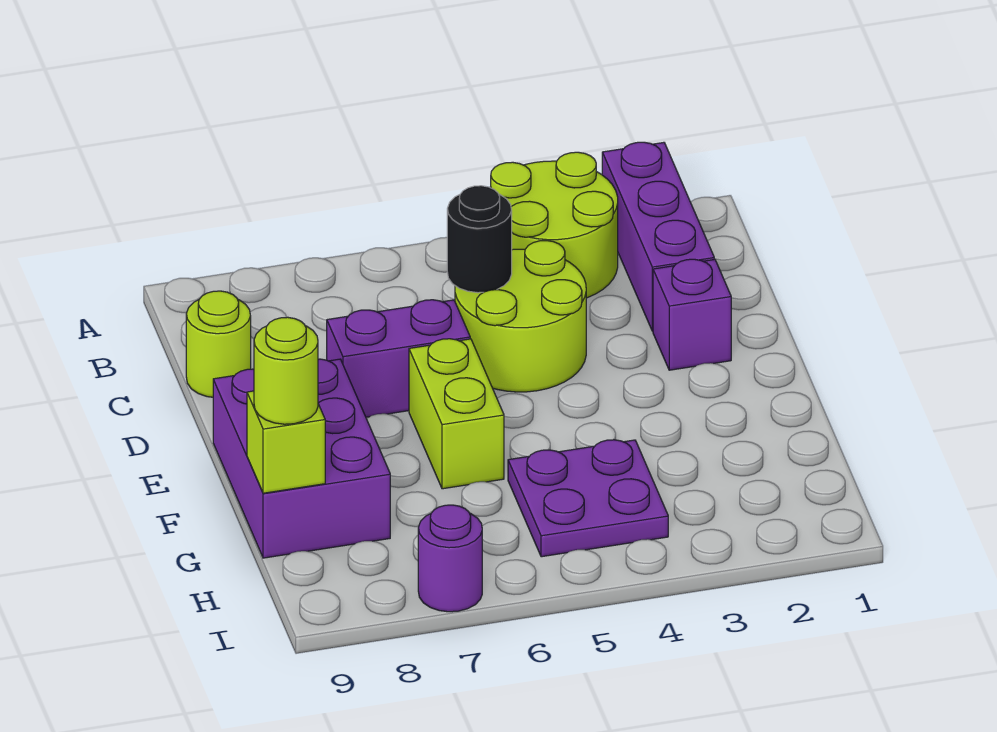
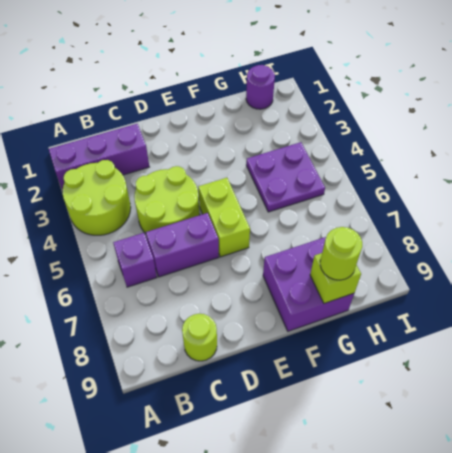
black round brick C5 level 2 -> none
purple brick D2 level 1 -> purple brick B6 level 1
purple brick D6:D7 level 1 -> purple brick C6:D6 level 1
lime brick E6:F6 level 1 -> lime brick E5:E6 level 1
purple brick E8:G9 level 1 -> purple brick F8:G9 level 1
purple round brick I7 level 1 -> purple round brick H1 level 1

